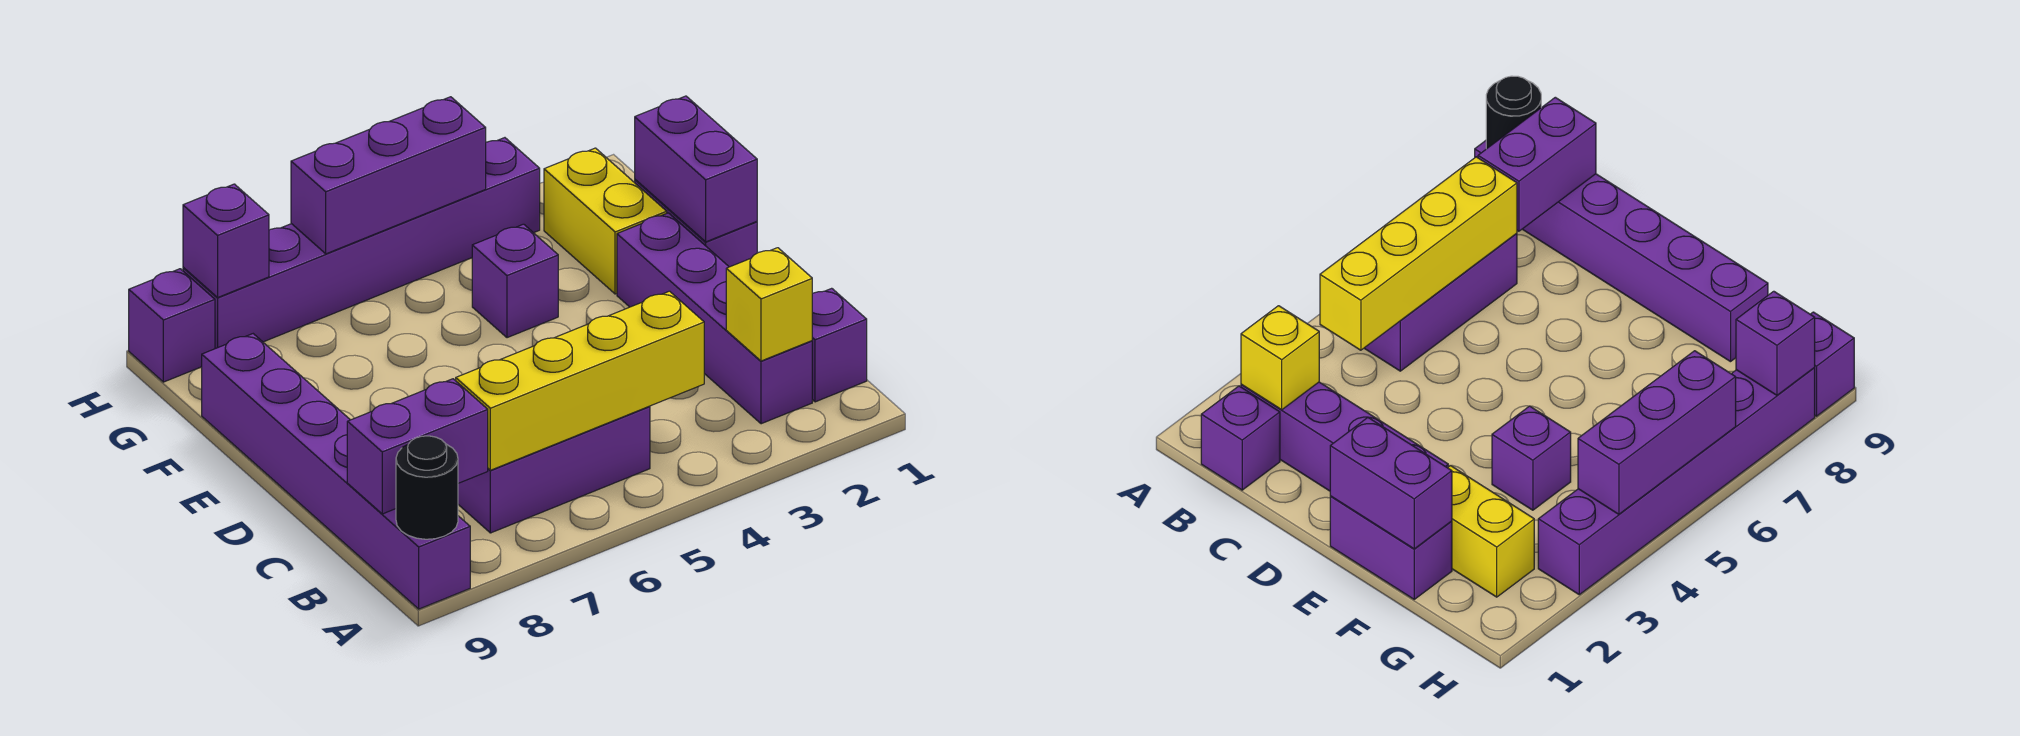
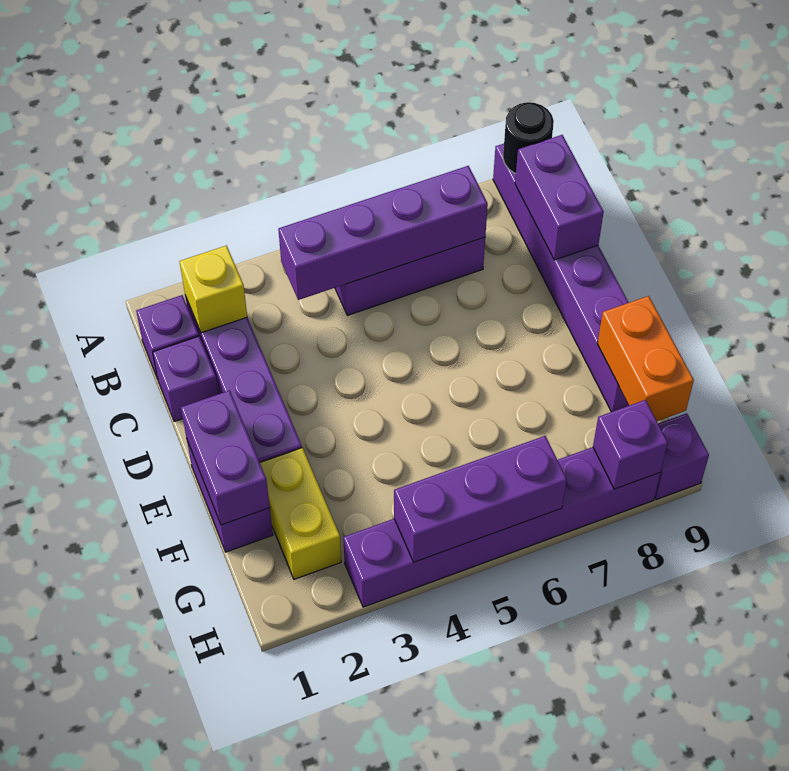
yellow brick B4:B7 level 2 -> purple brick B4:B7 level 2
purple brick B8:B9 level 2 -> purple brick B9:C9 level 2
purple brick F4 level 1 -> purple brick C1 level 1
none -> orange brick F9:G9 level 2

